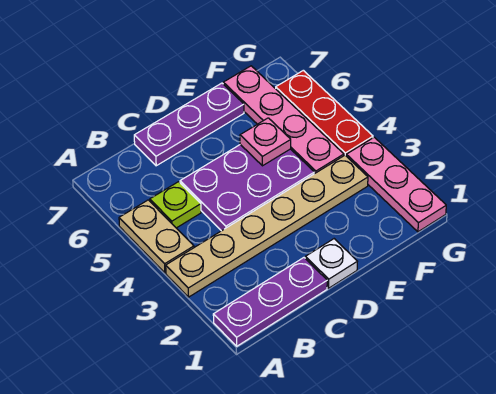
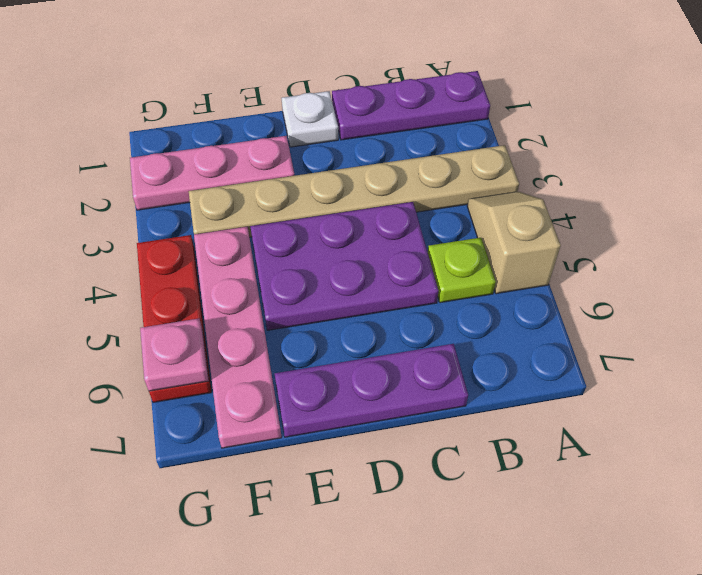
tan plate A4:A5 level 1 -> tan slope A4:A5 level 1 top 5
pink plate E5 level 2 -> pink plate G6 level 2
pink plate G1:G3 level 1 -> pink plate E2:G2 level 1

